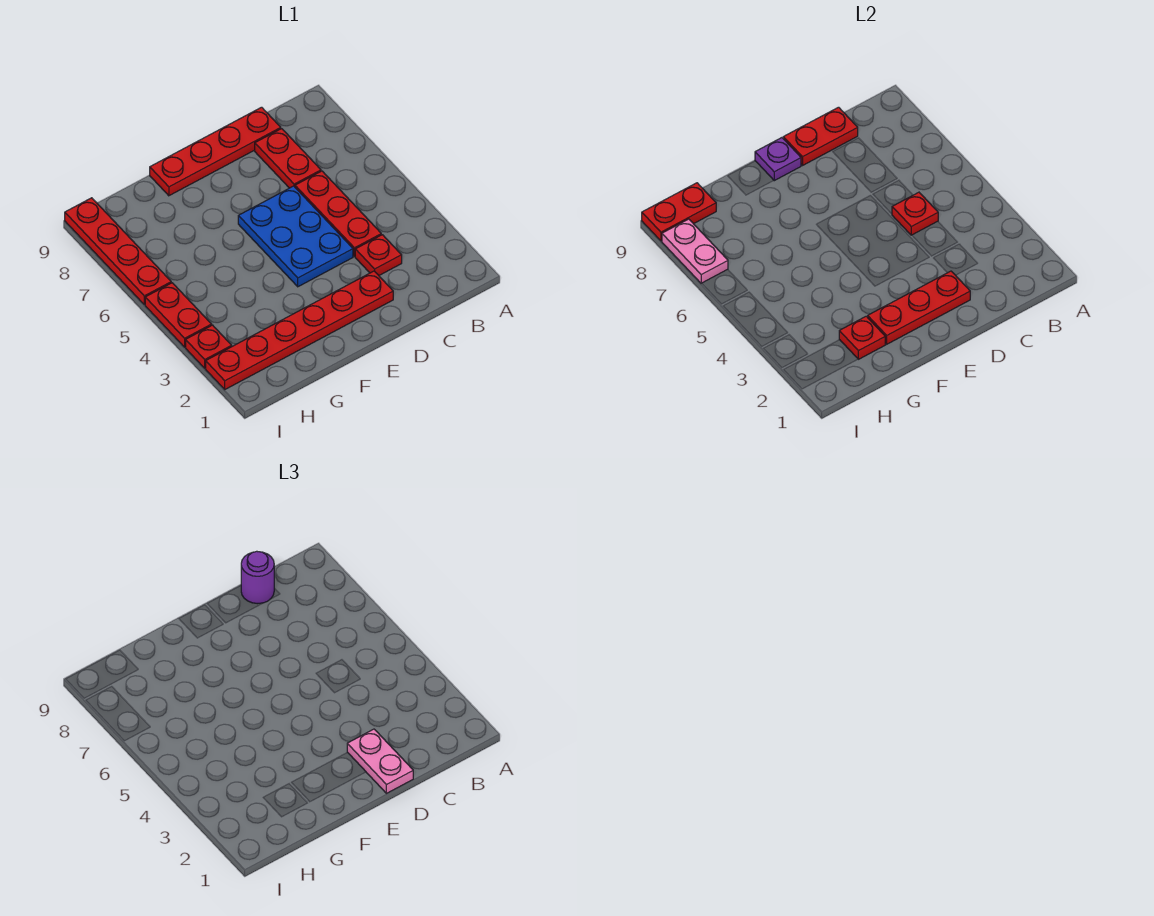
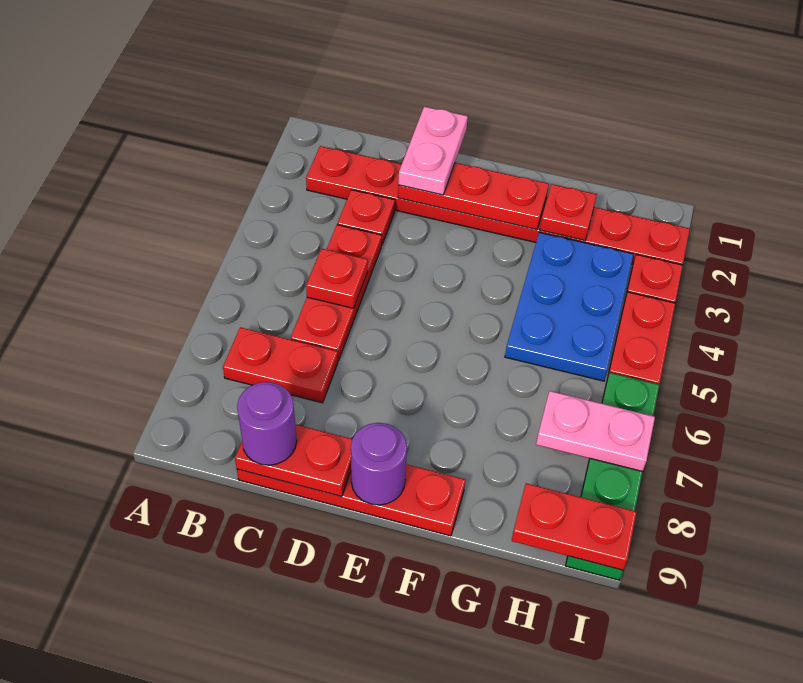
red plate C7:C8 level 1 -> red plate B7:C7 level 1
red plate D2:I2 level 1 -> red plate B2:I2 level 1
blue plate D4:E6 level 1 -> blue plate G3:H5 level 1
purple plate E9 level 2 -> purple round brick E9 level 2
red plate I6:I9 level 1 -> green plate I6:I9 level 1
pink plate I7:I8 level 2 -> pink plate H7:I7 level 2

